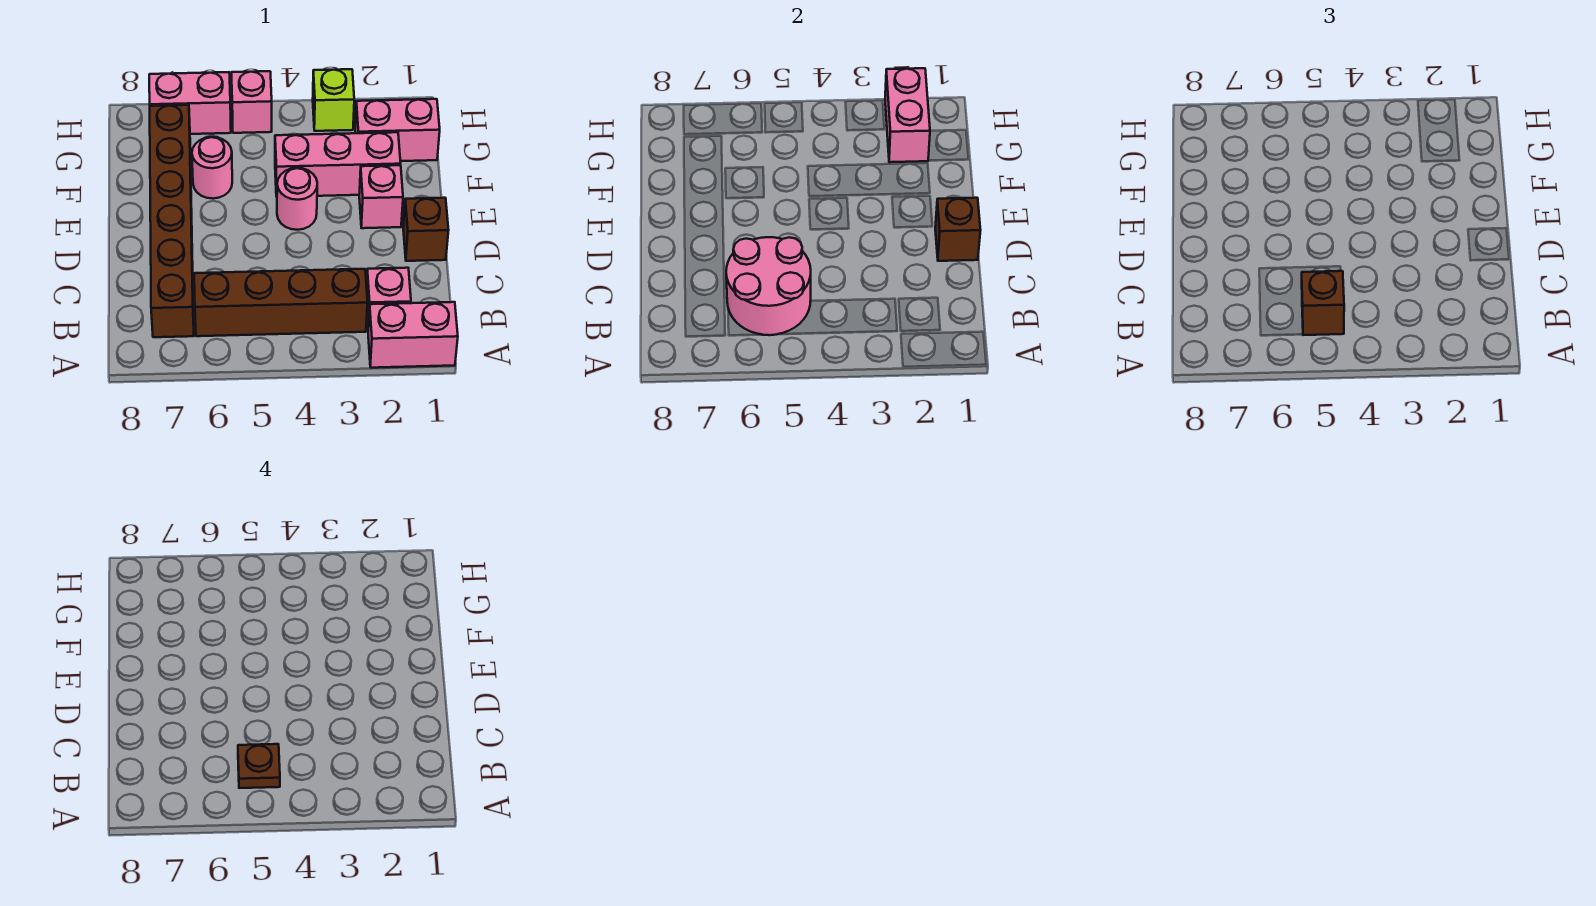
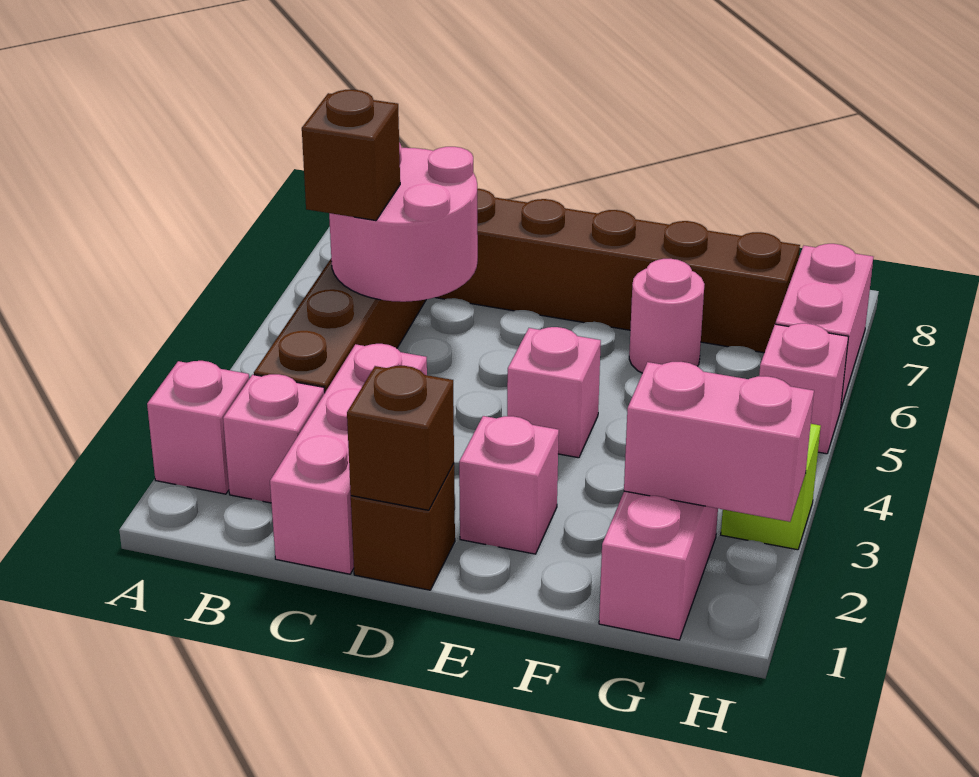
pink brick A1:A2 level 1 -> pink brick A2 level 1
brown plate B5 level 4 -> none
pink round brick E4 level 1 -> pink brick E4 level 1
pink brick F2:F4 level 1 -> pink brick C1:C3 level 1

